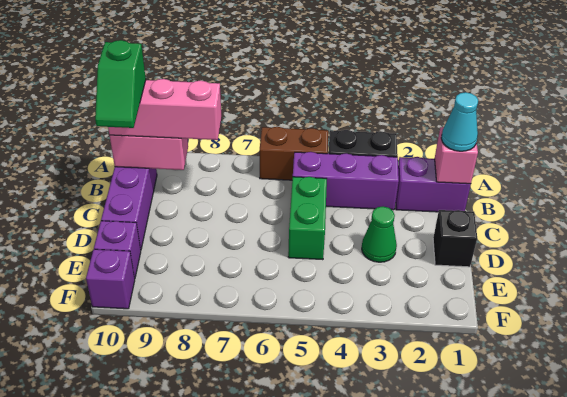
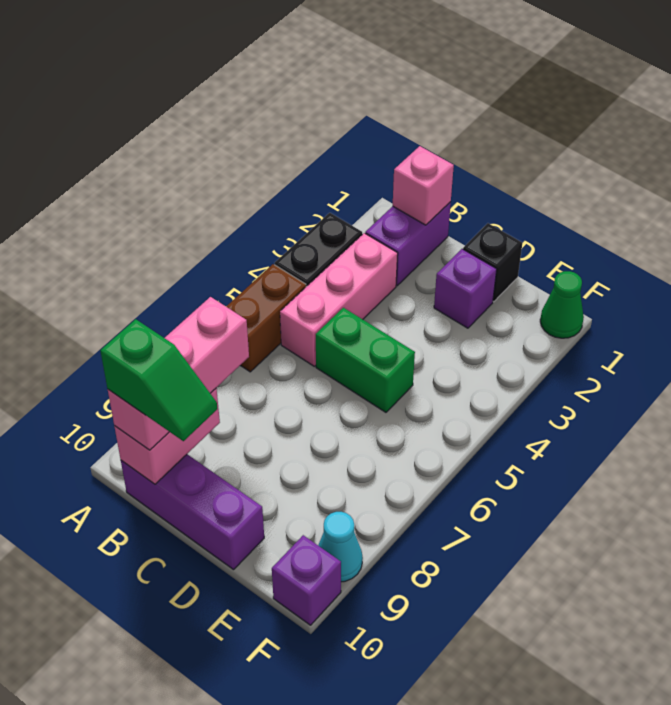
cyan cone B1 level 3 -> cyan cone F9 level 1
purple brick B3:B5 level 1 -> pink brick B3:B5 level 1
green cone D3 level 1 -> green cone F1 level 1
purple brick E10 level 1 -> purple brick D2 level 1

